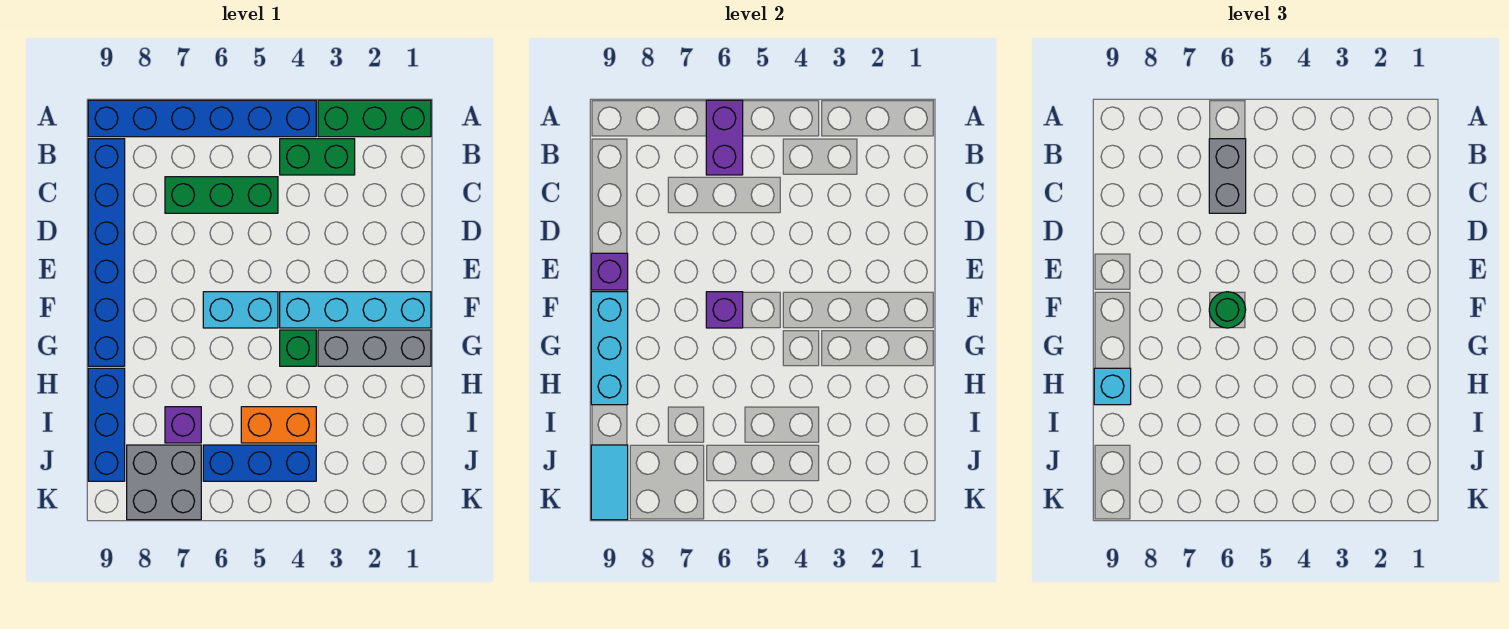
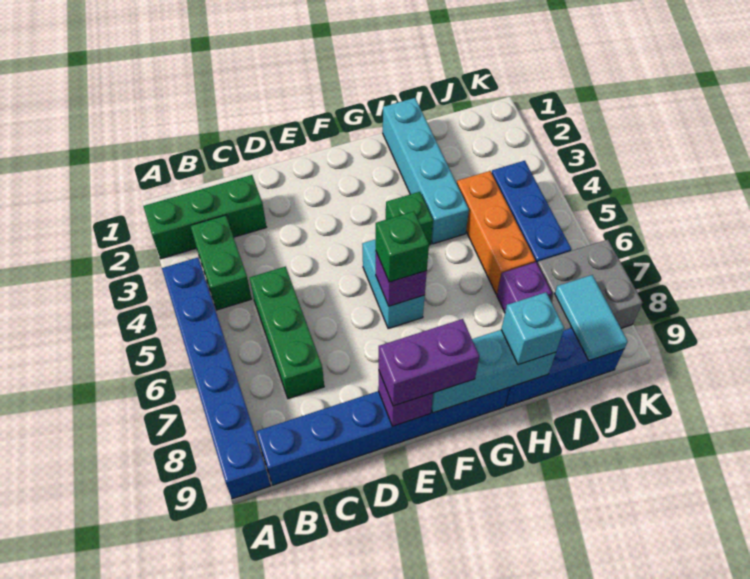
green brick A1:A3 level 1 -> green brick A2:C2 level 1
purple brick A6:B6 level 2 -> purple brick E9:F9 level 3
grey brick B6:C6 level 3 -> none
cyan brick F1:F4 level 1 -> cyan brick H1:H4 level 1
green round brick F6 level 3 -> green brick F6 level 3
grey brick G1:G3 level 1 -> none
orange brick I4:I5 level 1 -> orange brick I4:I6 level 1
cyan tile J9:K9 level 2 -> cyan tile J8:J9 level 2

